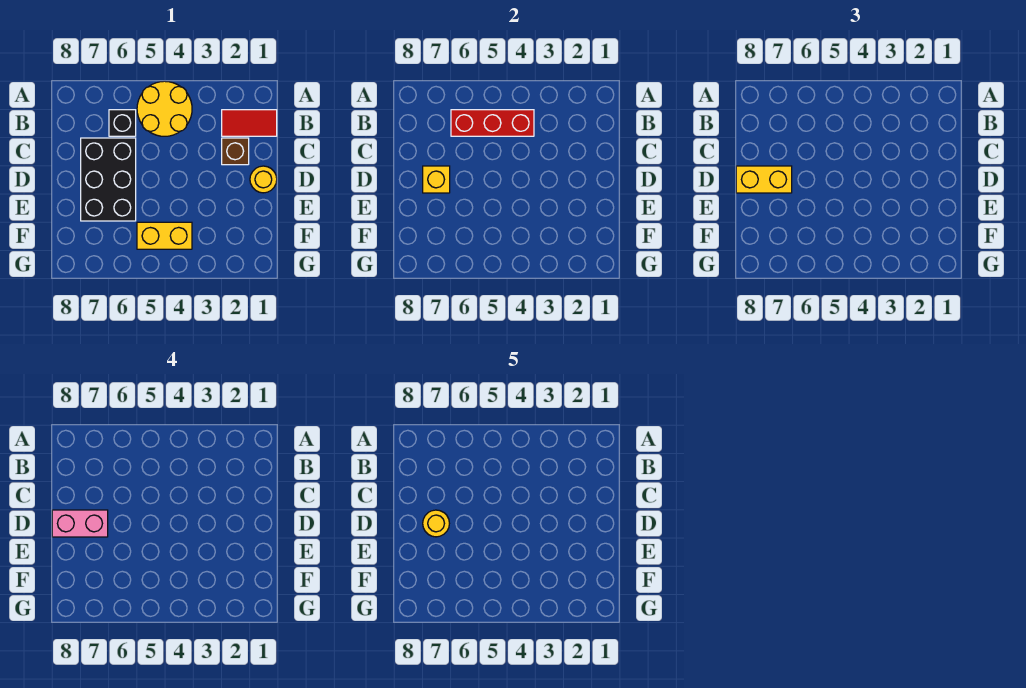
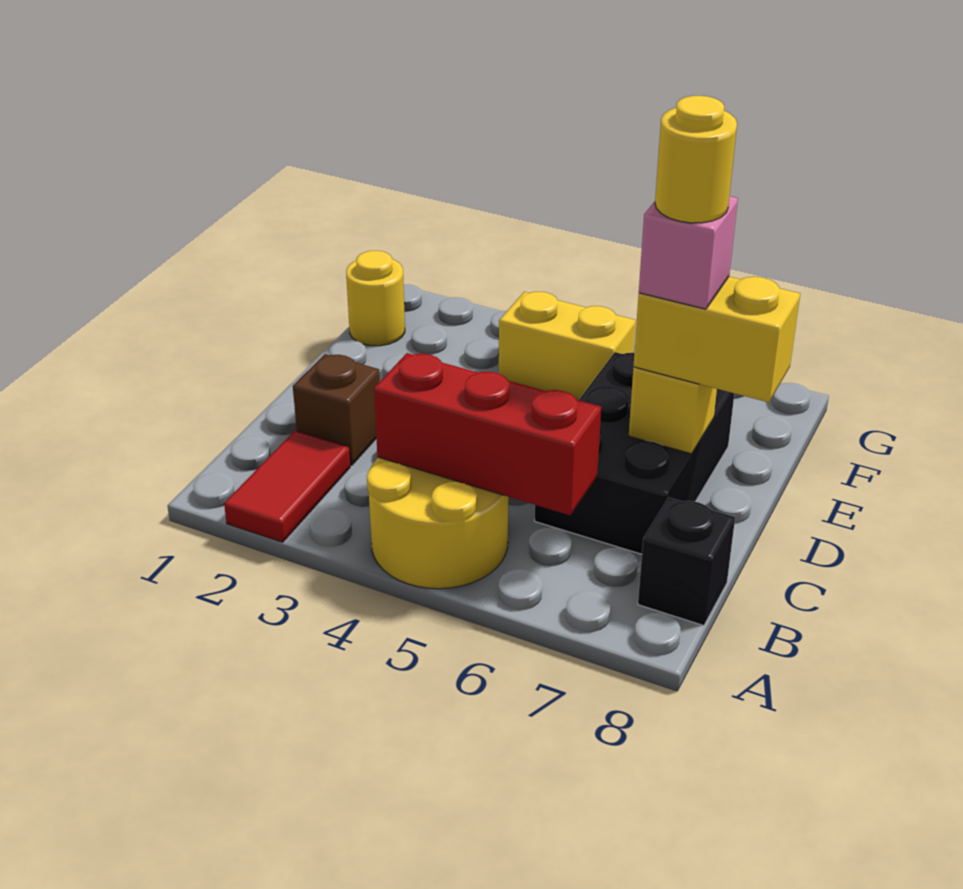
red tile B1:B2 level 1 -> red tile A2:B2 level 1
black brick B6 level 1 -> black brick B8 level 1
yellow round brick D1 level 1 -> yellow round brick F1 level 1
pink brick D7:D8 level 4 -> pink brick D7 level 4

